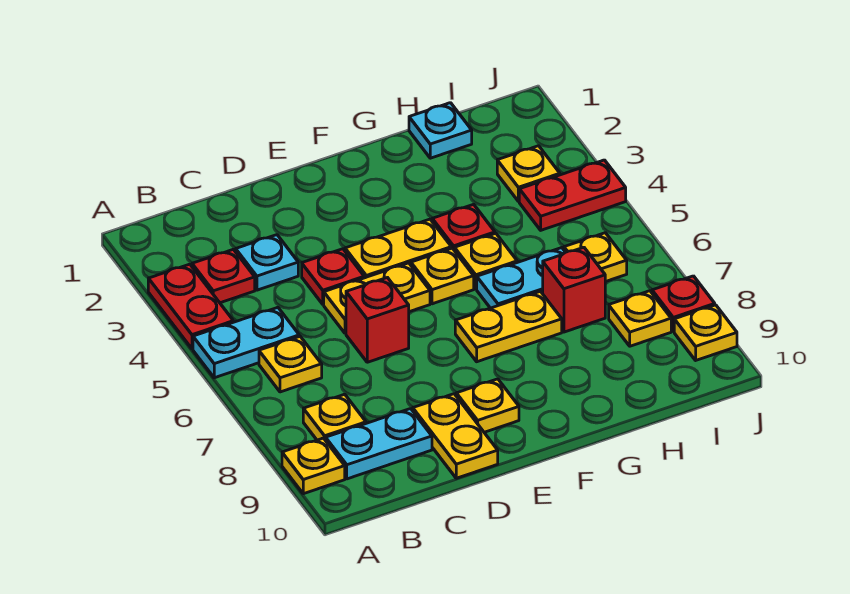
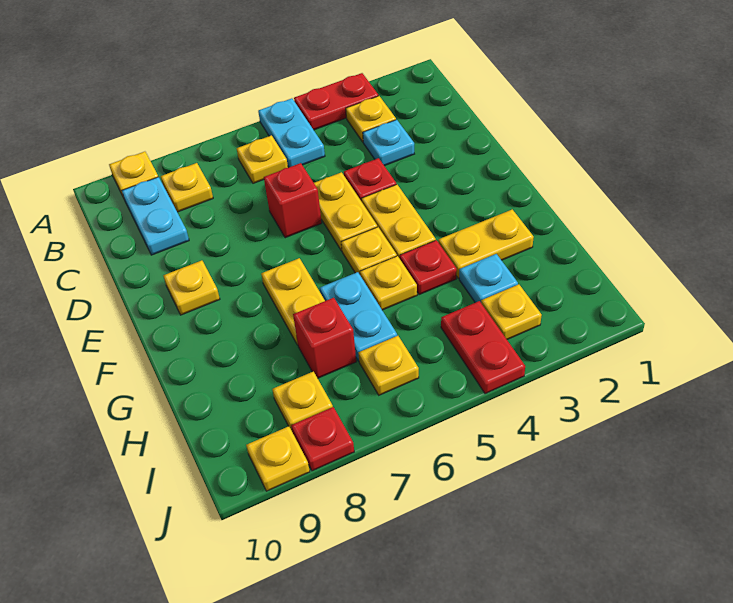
red plate B3 level 1 -> yellow plate B3 level 1
yellow plate D9:D10 level 1 -> yellow plate G2:G3 level 1
cyan plate H1 level 1 -> cyan plate H3 level 1

